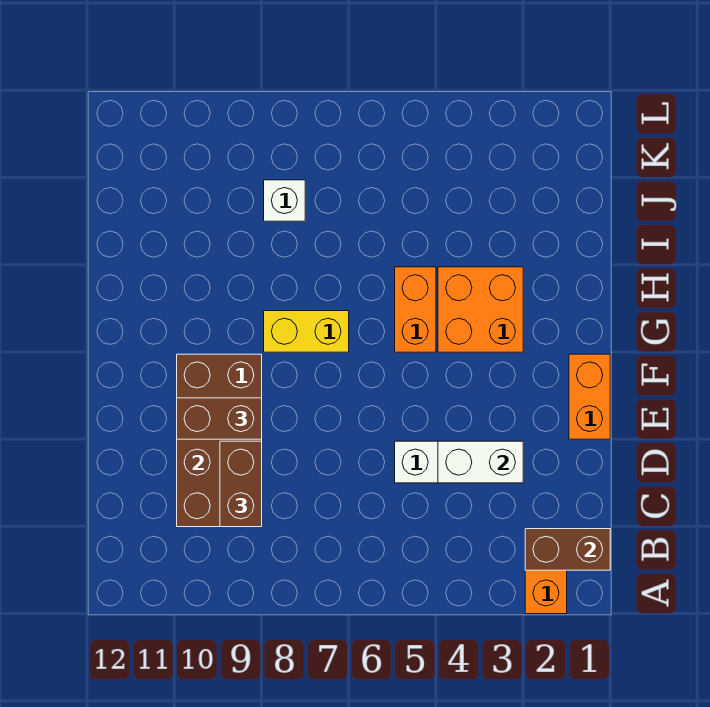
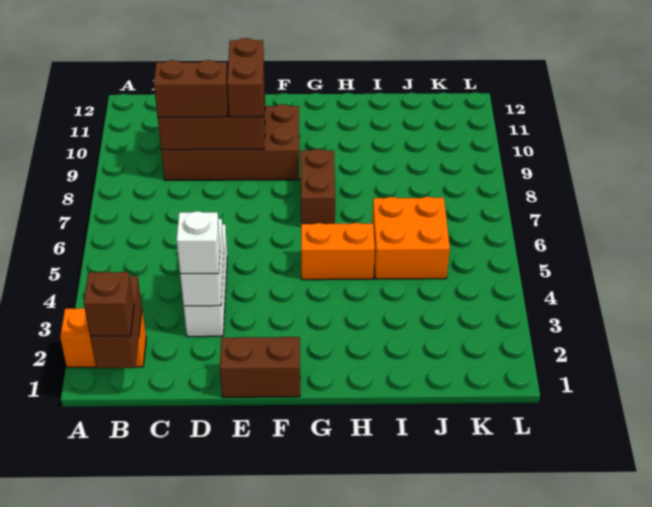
none -> brown brick B1 level 3
orange brick E1:F1 level 1 -> brown brick E1:F1 level 1
orange brick G3:H4 level 1 -> orange brick I5:J6 level 1
yellow brick G7:G8 level 1 -> brown brick G7:G8 level 1
white brick J8 level 1 -> white brick D3 level 3

